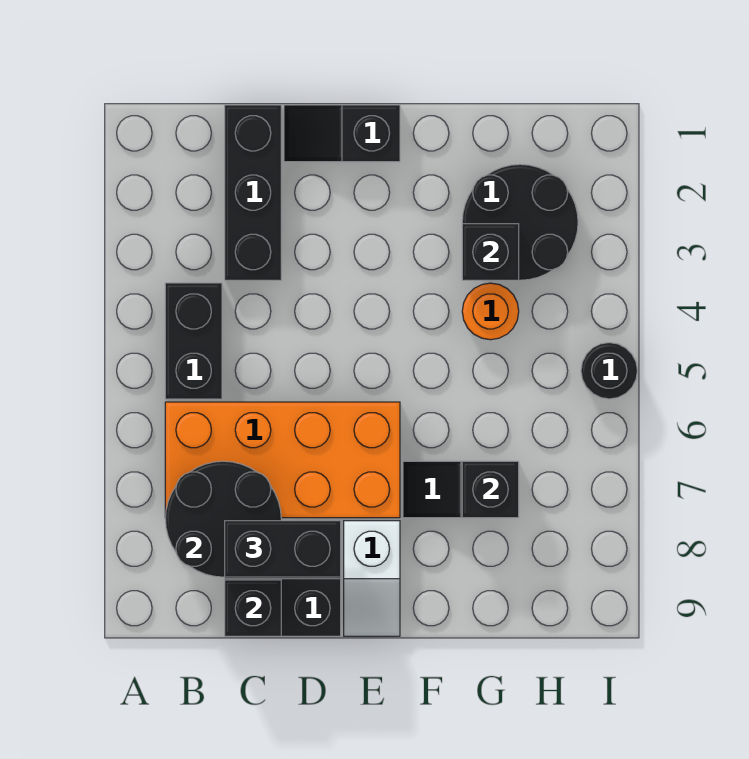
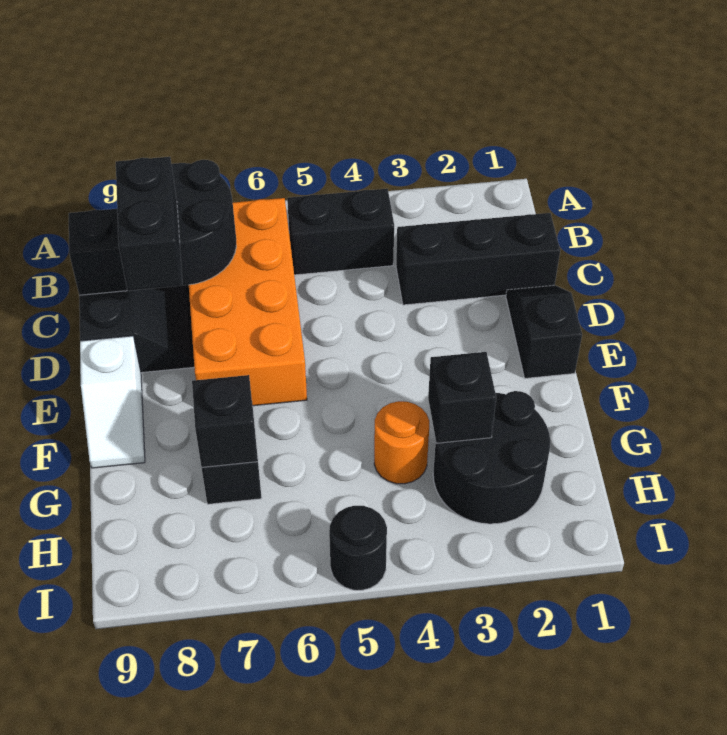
white slope E8:E9 level 1 top 8 -> white slope E9:F9 level 1 top E

